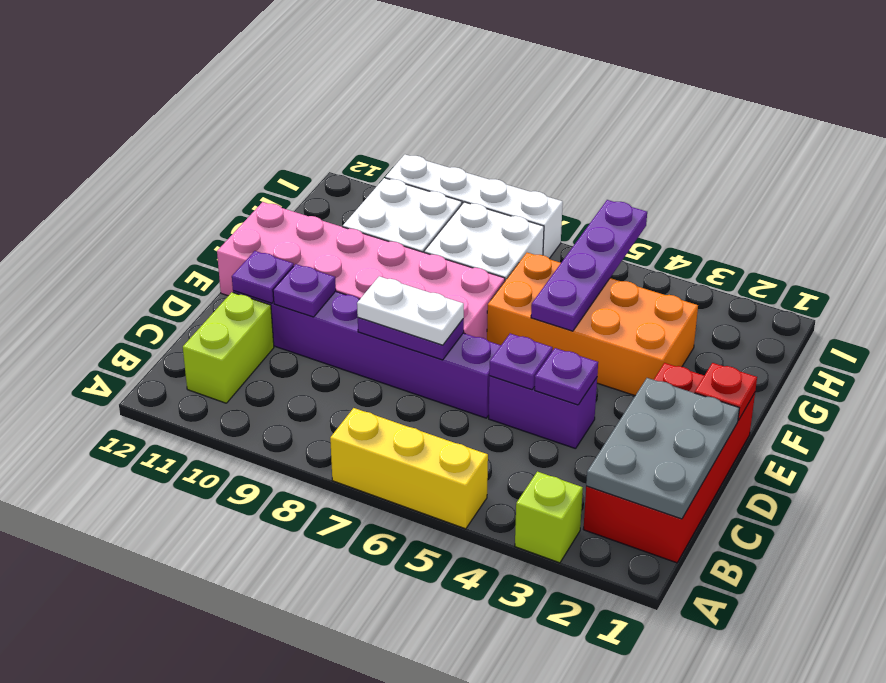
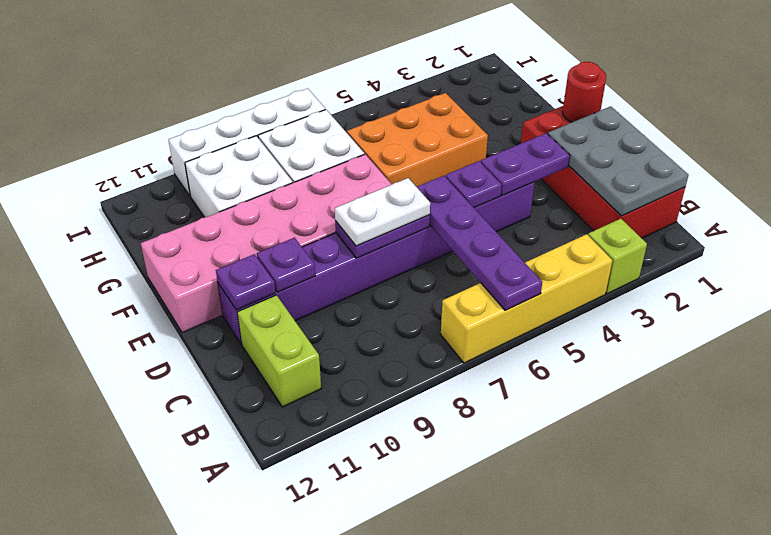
yellow brick A5:A7 level 1 -> yellow brick A4:A7 level 1
purple plate D4 level 2 -> purple plate D3:D4 level 2
red plate E1 level 2 -> red round brick E1 level 2
orange brick F3:G6 level 1 -> orange brick F4:G6 level 1
purple plate F5:I5 level 2 -> purple plate A6:D6 level 2

